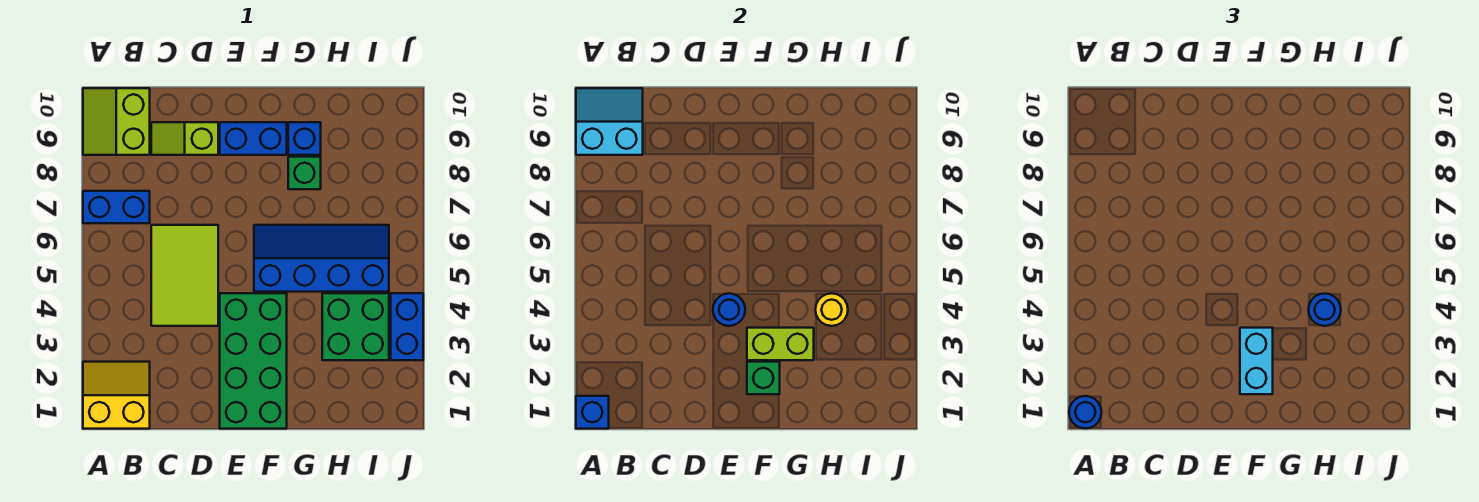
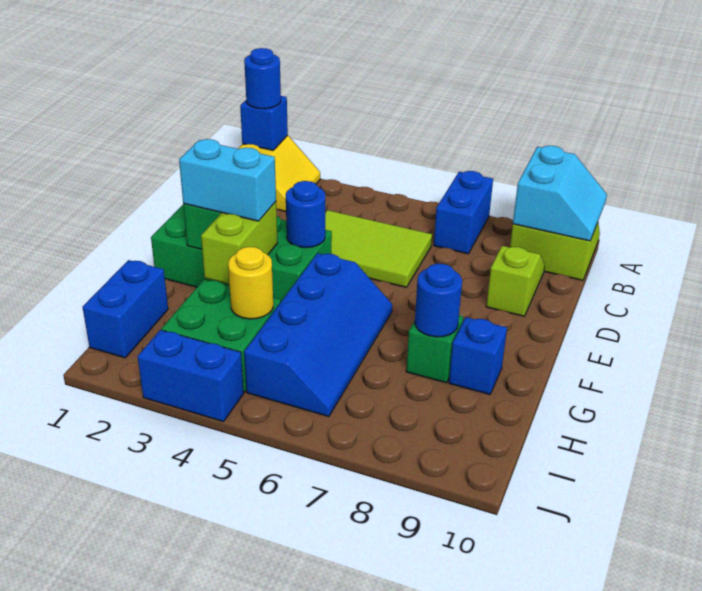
blue brick E9:F9 level 1 -> blue brick H1:I1 level 1
blue round brick H4 level 3 -> blue round brick G8 level 2

